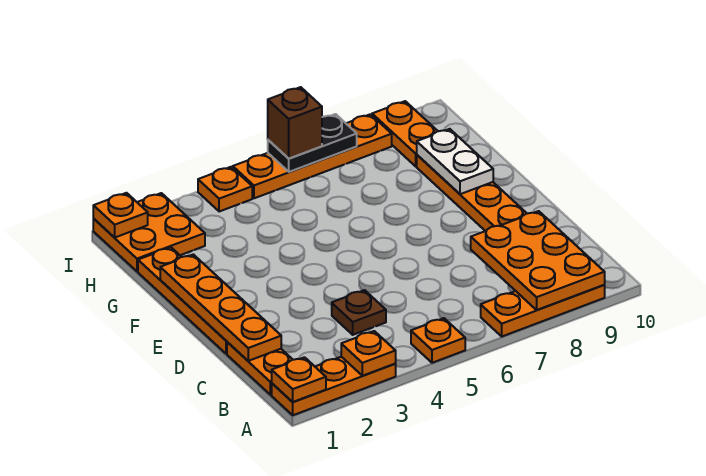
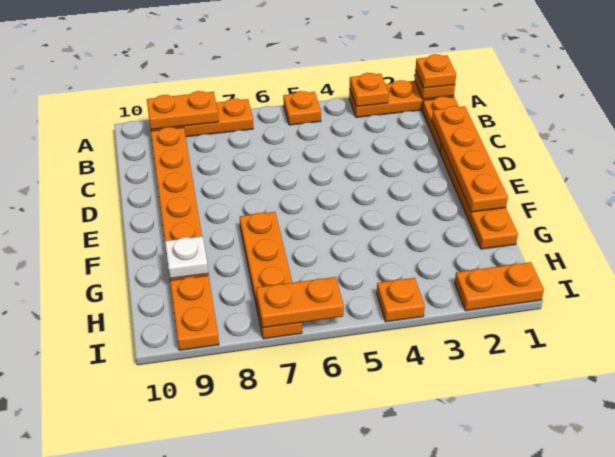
orange plate A8:C9 level 2 -> orange plate A8:A9 level 2
brown plate C4 level 1 -> none
white plate F9:G9 level 2 -> white plate G9 level 2
orange plate H1:I2 level 1 -> orange plate I1:I2 level 1
orange plate I1 level 2 -> orange plate A1 level 3
orange plate I5:I8 level 1 -> orange plate F7:I7 level 1
black plate I6:I7 level 2 -> orange plate I6:I7 level 2
brown brick I6 level 3 -> none

